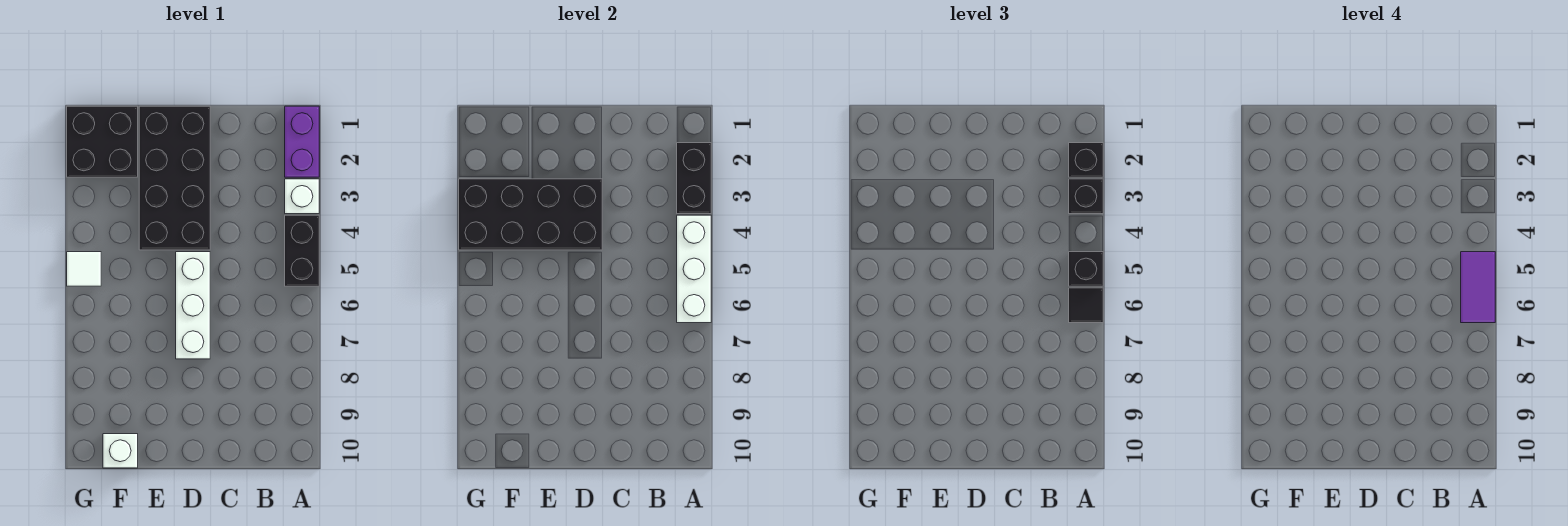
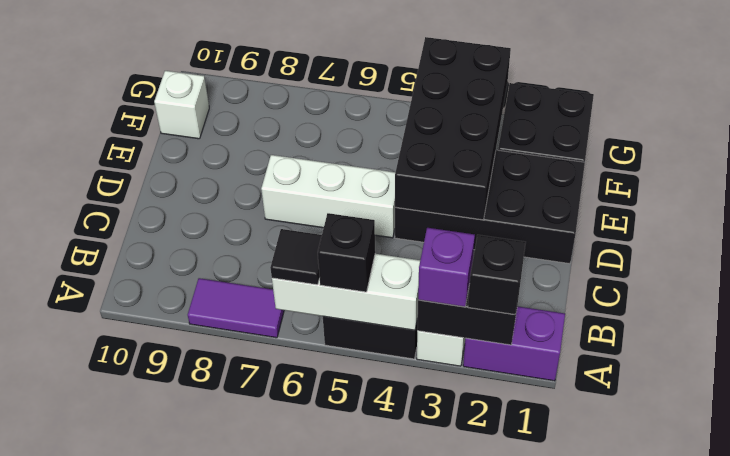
black brick A3 level 3 -> purple brick A3 level 3
purple tile A5:A6 level 4 -> purple tile A7:A8 level 1
white tile G5 level 1 -> none

